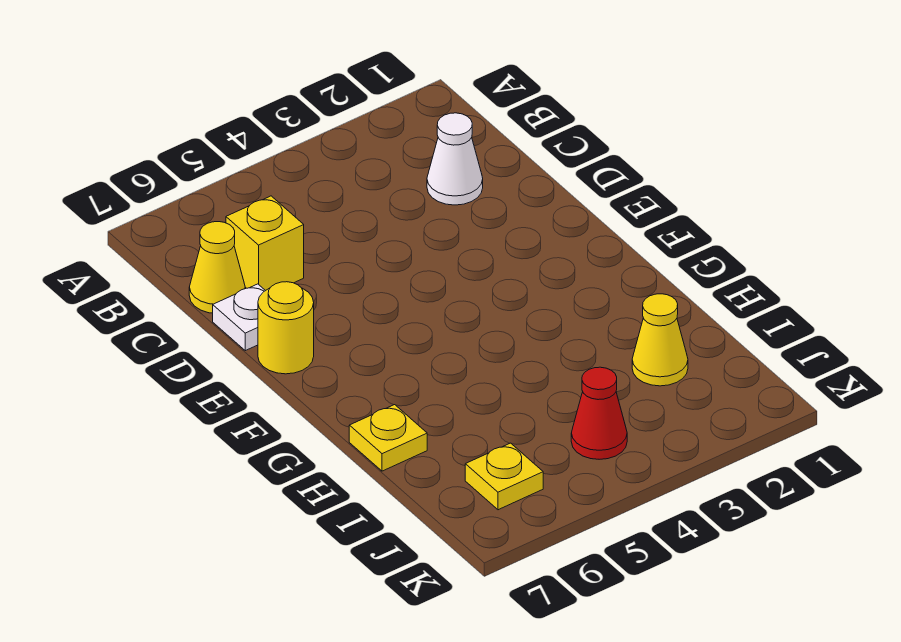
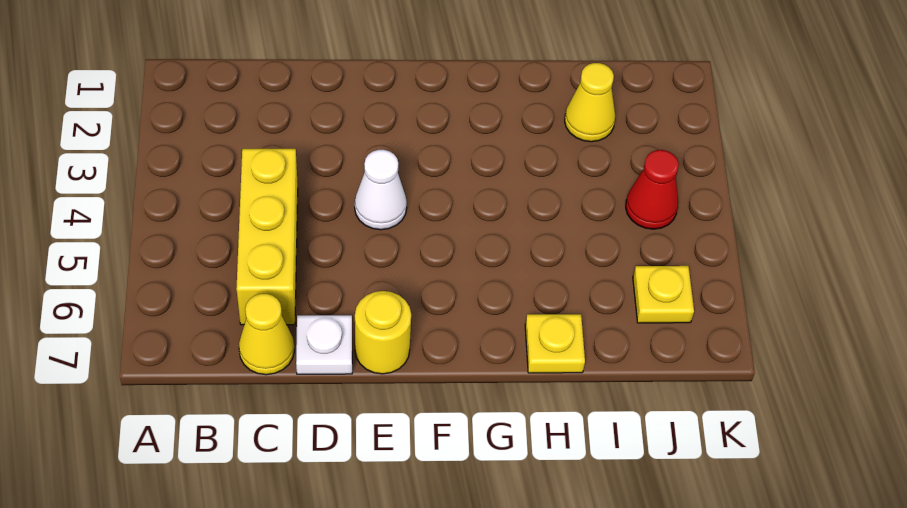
white cone C2 level 1 -> white cone E4 level 1
yellow brick C6 level 1 -> yellow brick C4:C6 level 1

